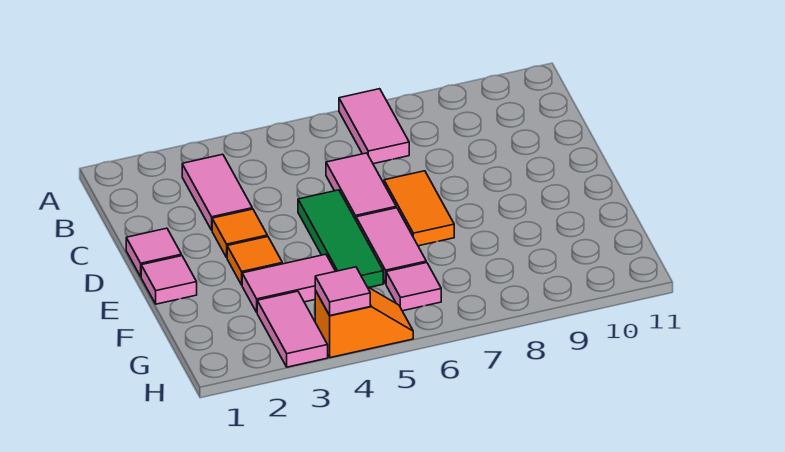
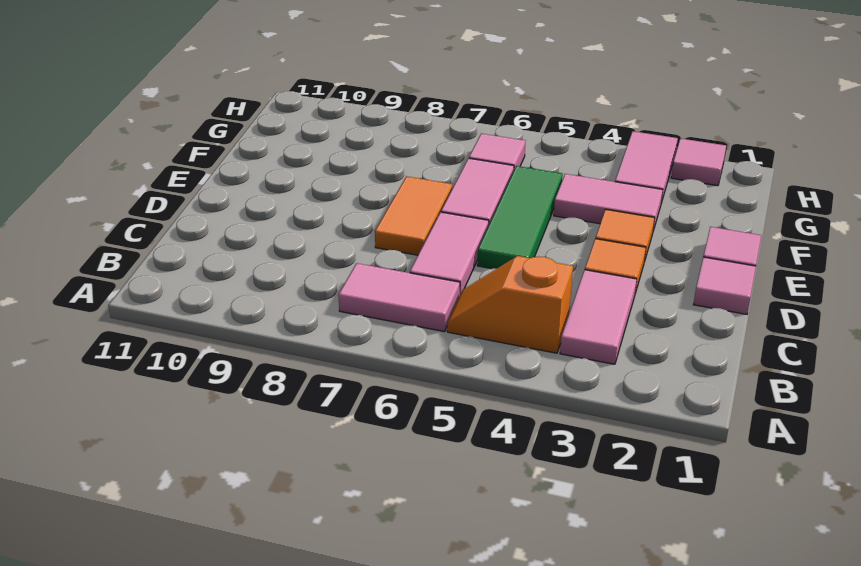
pink tile A7:B7 level 1 -> pink tile B6:B7 level 1
orange slope H4:H5 level 1 top 4 -> orange slope B4:B5 level 1 top 4
pink tile H4 level 2 -> pink tile H2 level 1

